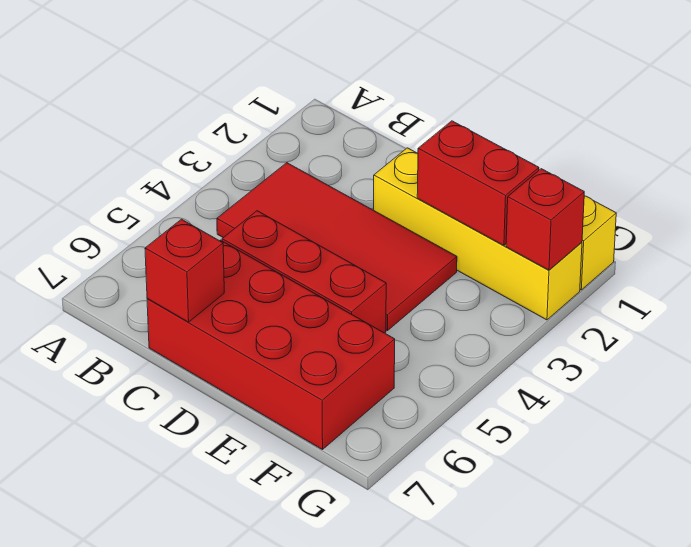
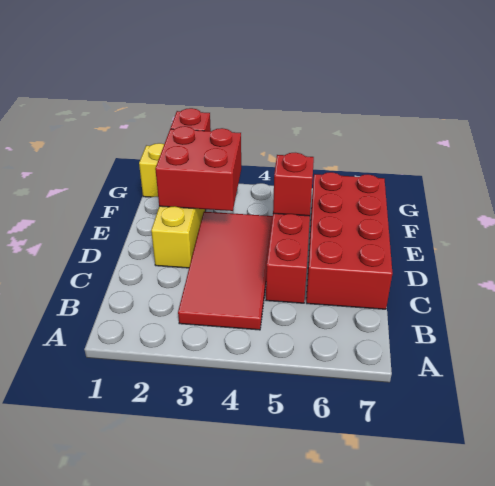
red brick C7 level 2 -> red brick E5 level 2
red brick E2:F2 level 2 -> red brick E2:F3 level 2

